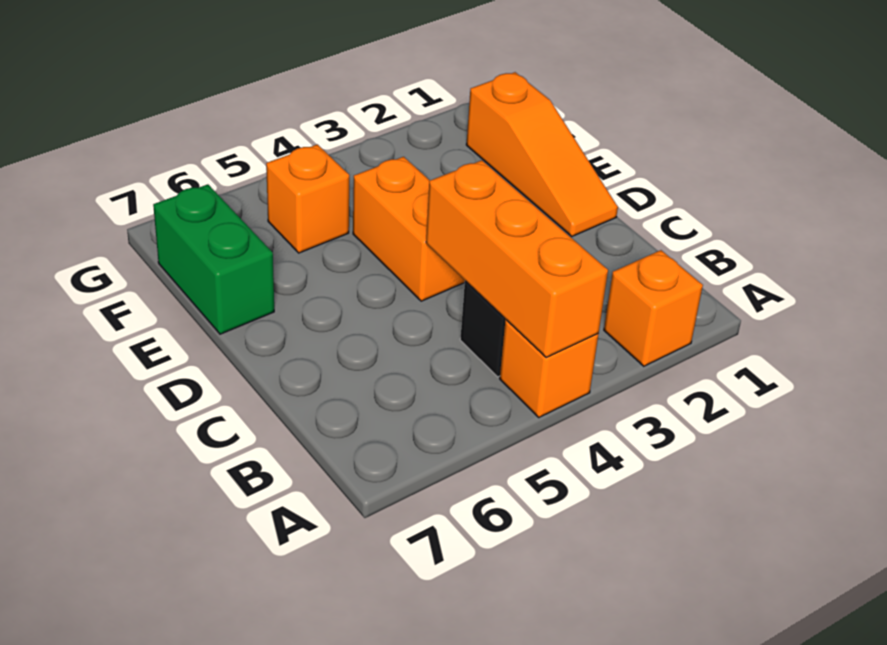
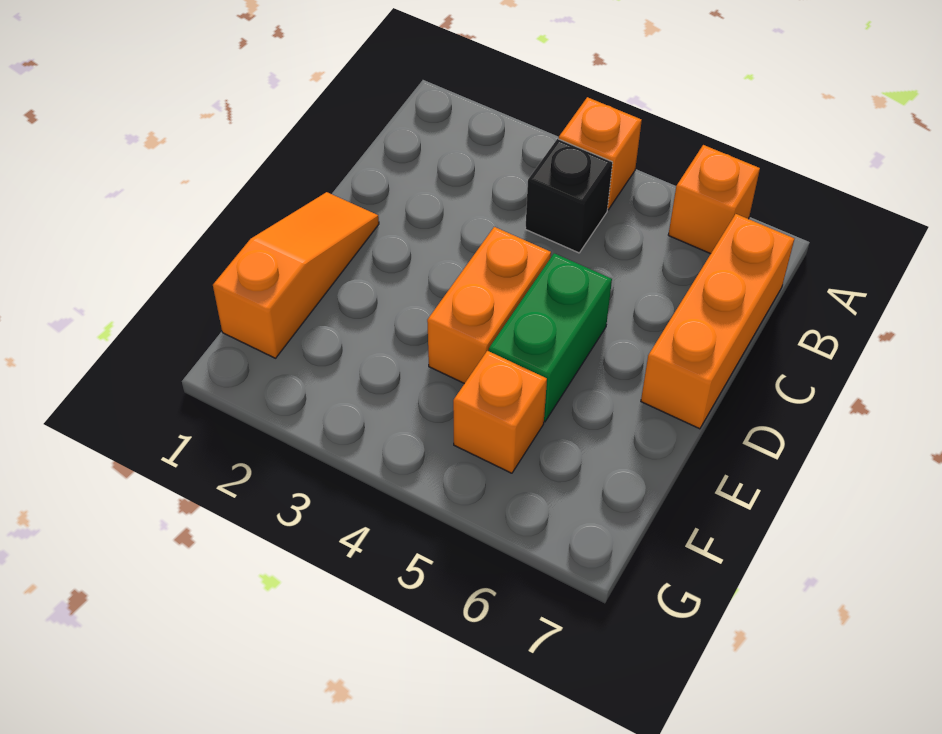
orange brick A2 level 1 -> orange brick A6 level 1
orange brick A4:C4 level 2 -> orange brick B7:D7 level 1
green brick E7:F7 level 1 -> green brick D5:E5 level 1

